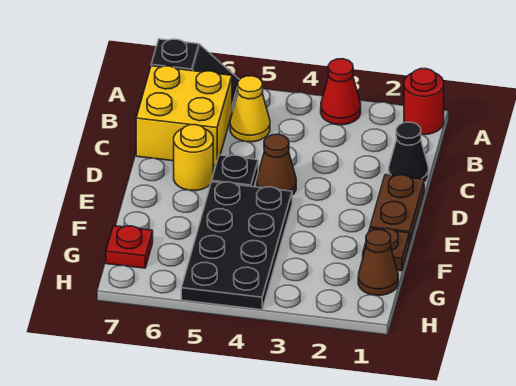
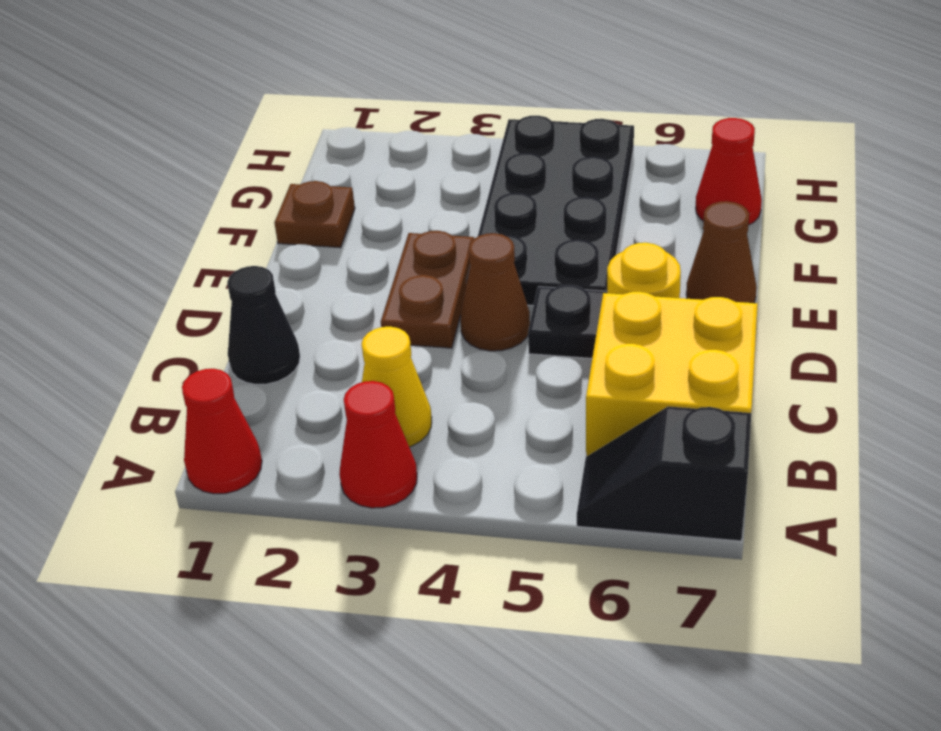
red round brick A1 level 1 -> red cone A1 level 1
yellow cone B5 level 1 -> yellow cone B3 level 1
brown plate D1:E1 level 1 -> brown plate D3:E3 level 1
brown cone G1 level 1 -> brown cone E7 level 1
red plate G7 level 1 -> red cone G7 level 1

